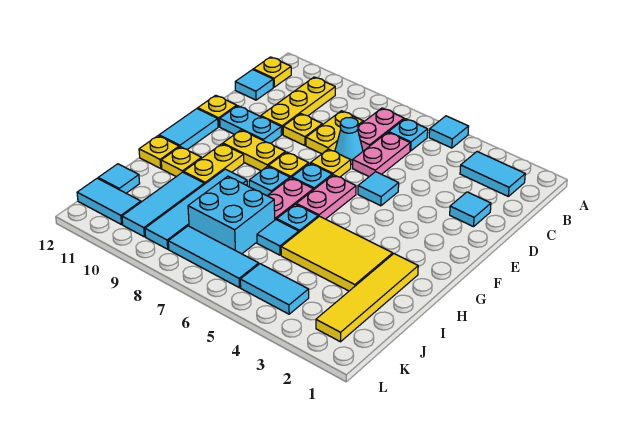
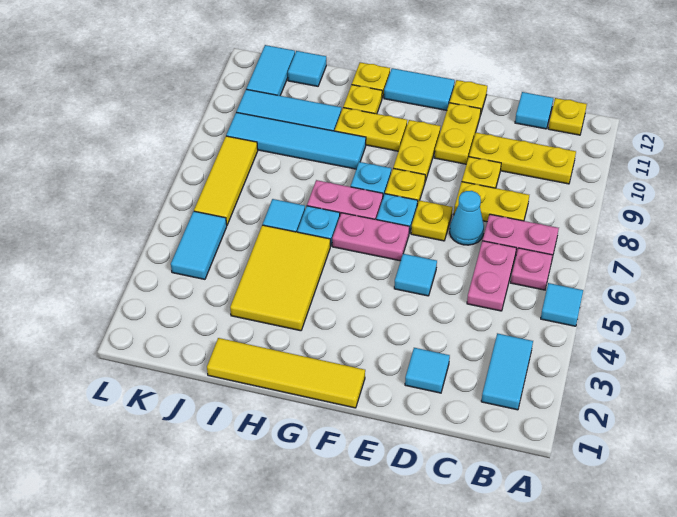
cyan plate B6 level 1 -> pink plate B6 level 1
pink plate C6:D6 level 1 -> pink plate C5:C6 level 1
cyan plate E10:E11 level 1 -> yellow plate E10:E11 level 1
yellow tile H2:K2 level 1 -> yellow tile F1:I1 level 1
cyan brick I7:J8 level 1 -> none
cyan tile K6:K8 level 1 -> yellow tile K6:K8 level 1

